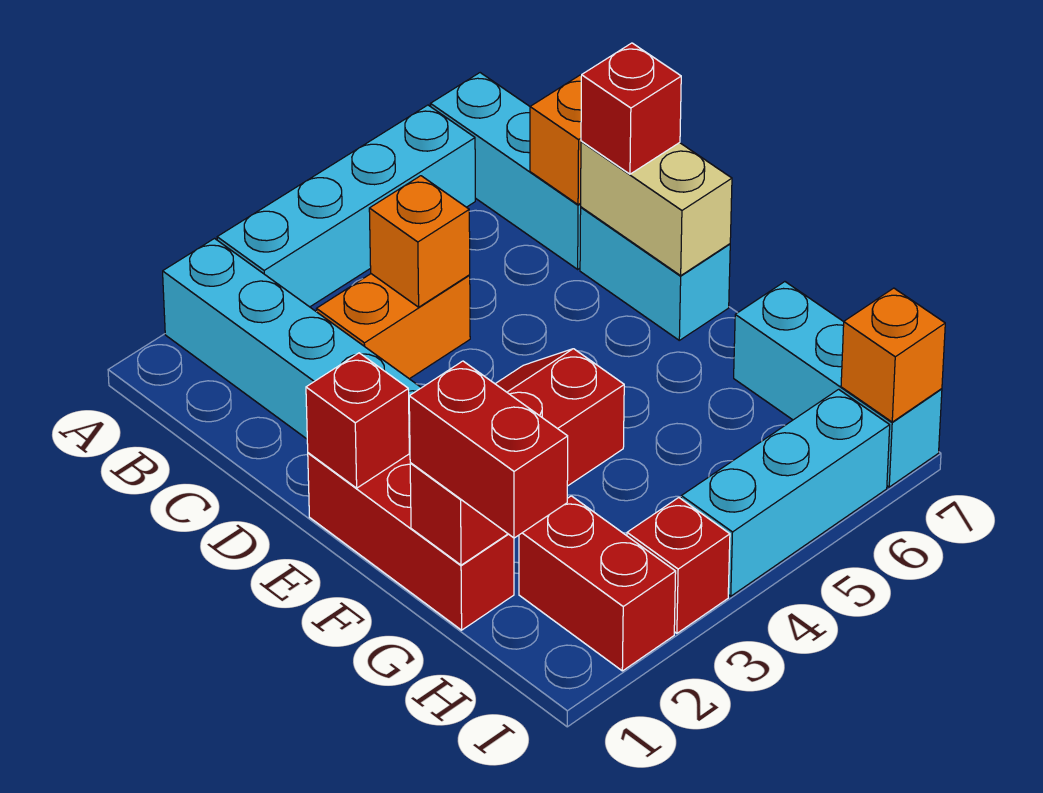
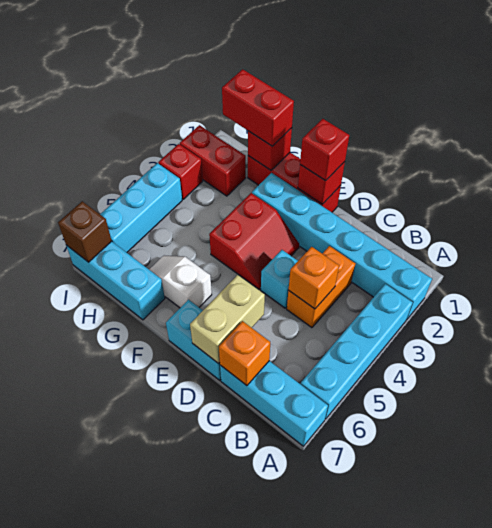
none -> cyan brick D4 level 1
tan brick D7:E7 level 2 -> tan brick D6:D7 level 2
red brick D7 level 3 -> red brick E1 level 3
none -> white slope F6:G6 level 1 top F
orange brick I7 level 2 -> brown brick I7 level 2

